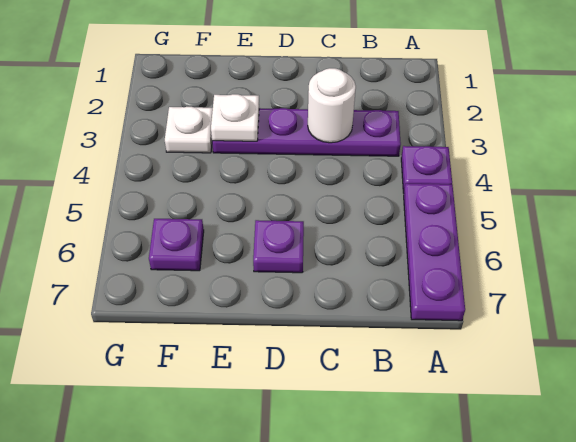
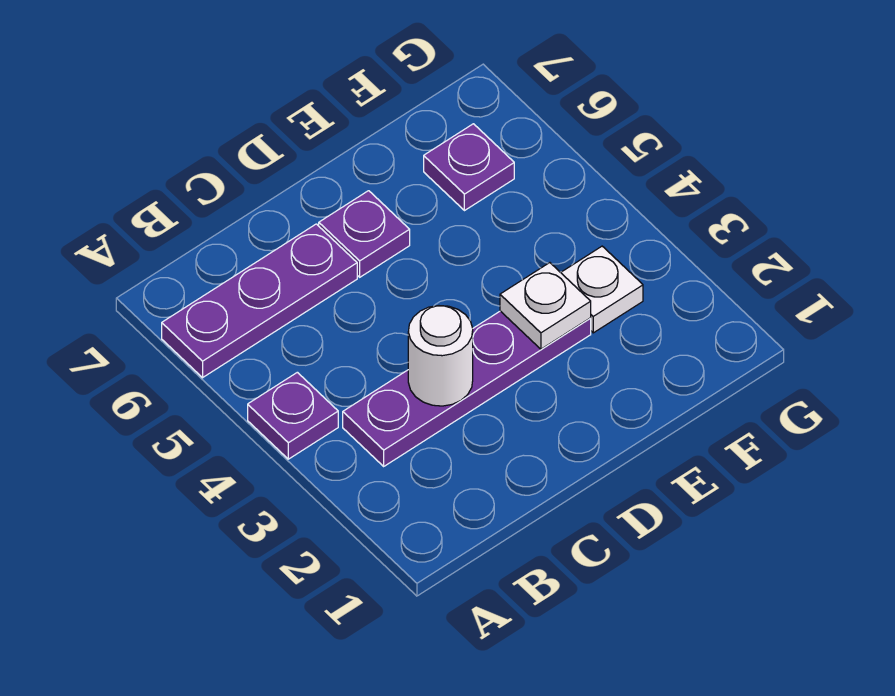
purple plate A5:A7 level 1 -> purple plate A6:C6 level 1

